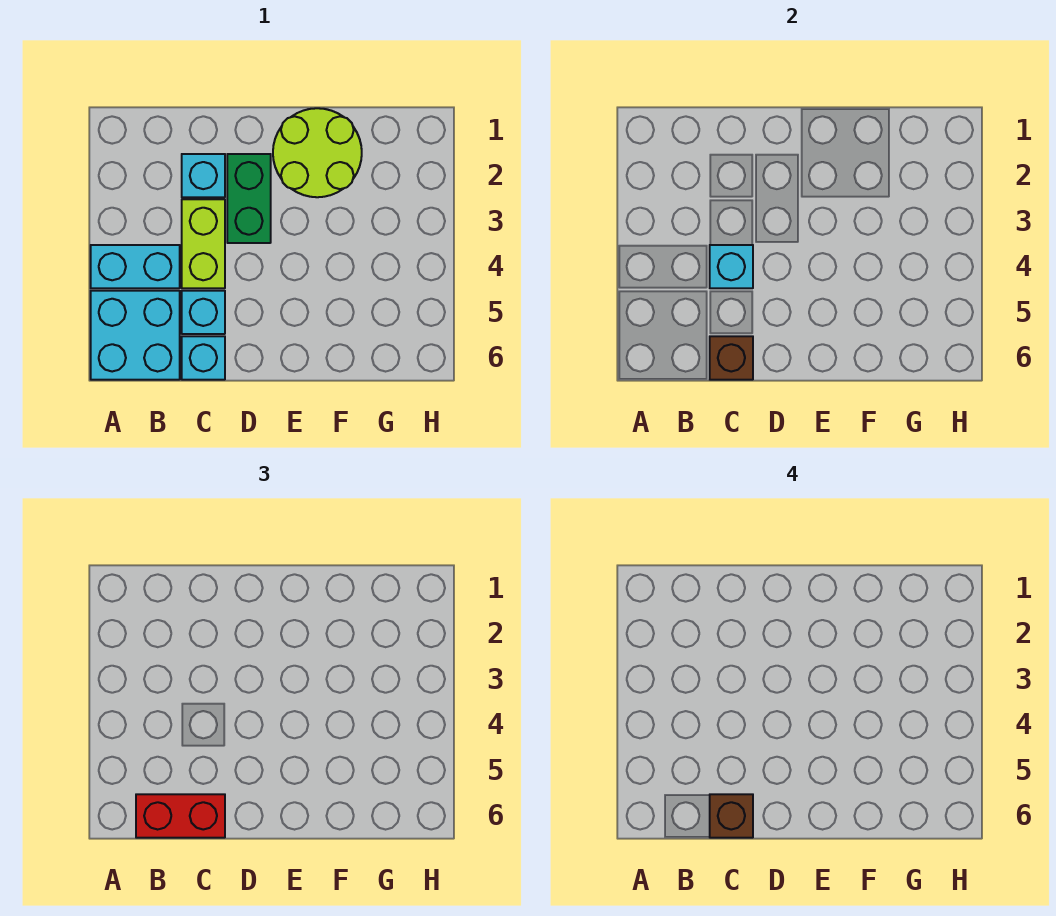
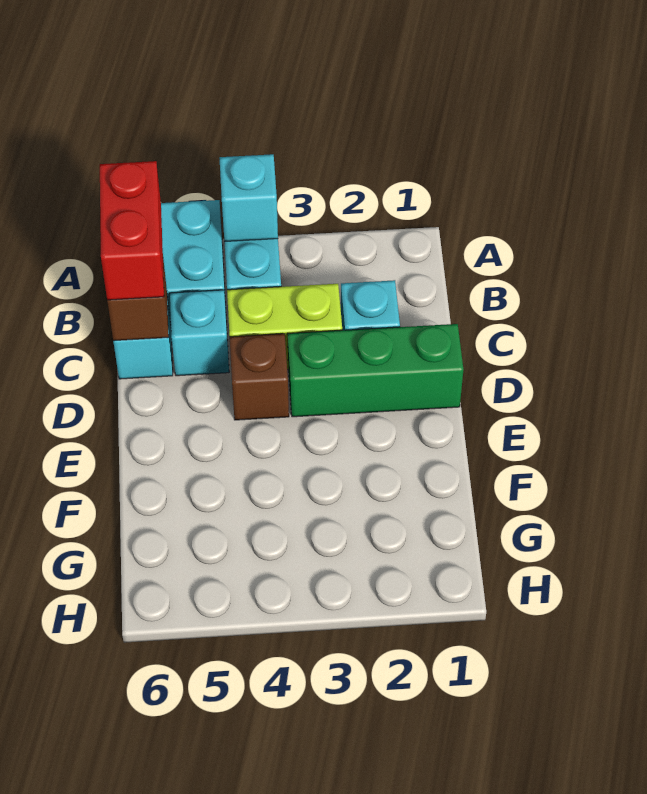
cyan brick C4 level 2 -> cyan brick A4 level 2
brown brick C6 level 4 -> brown brick D4 level 1
green brick D2:D3 level 1 -> green brick D1:D3 level 1
lime round brick E1:F2 level 1 -> none

